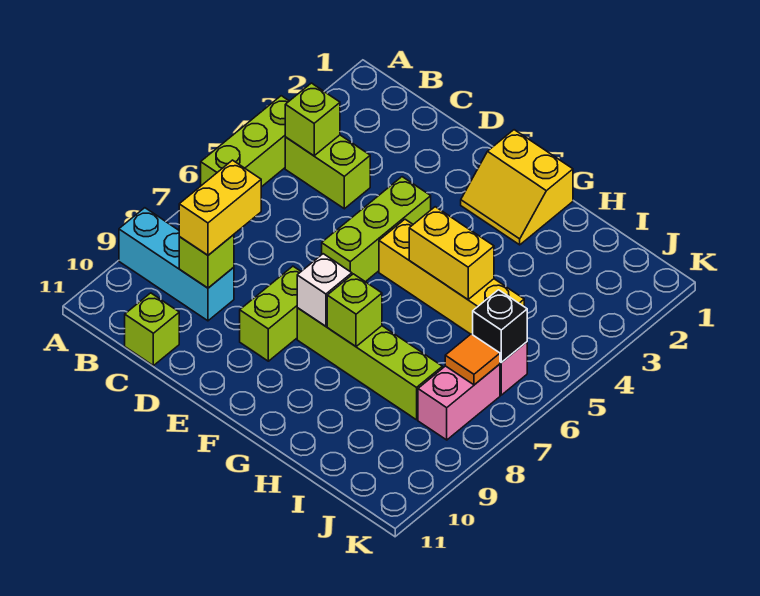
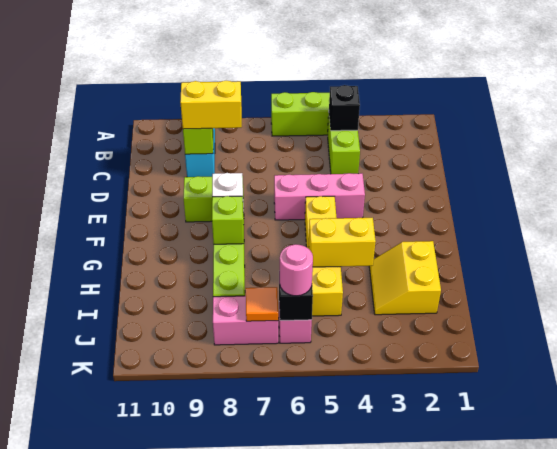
lime brick B4 level 2 -> black brick B4 level 2
lime brick C11 level 1 -> none
lime brick E4:E6 level 1 -> pink brick E4:E6 level 1
yellow slope F1:G2 level 1 top 1 -> yellow slope H2:I3 level 1 top 2
yellow brick G5:H5 level 2 -> yellow brick H4:H5 level 2
none -> pink round brick J6 level 3

